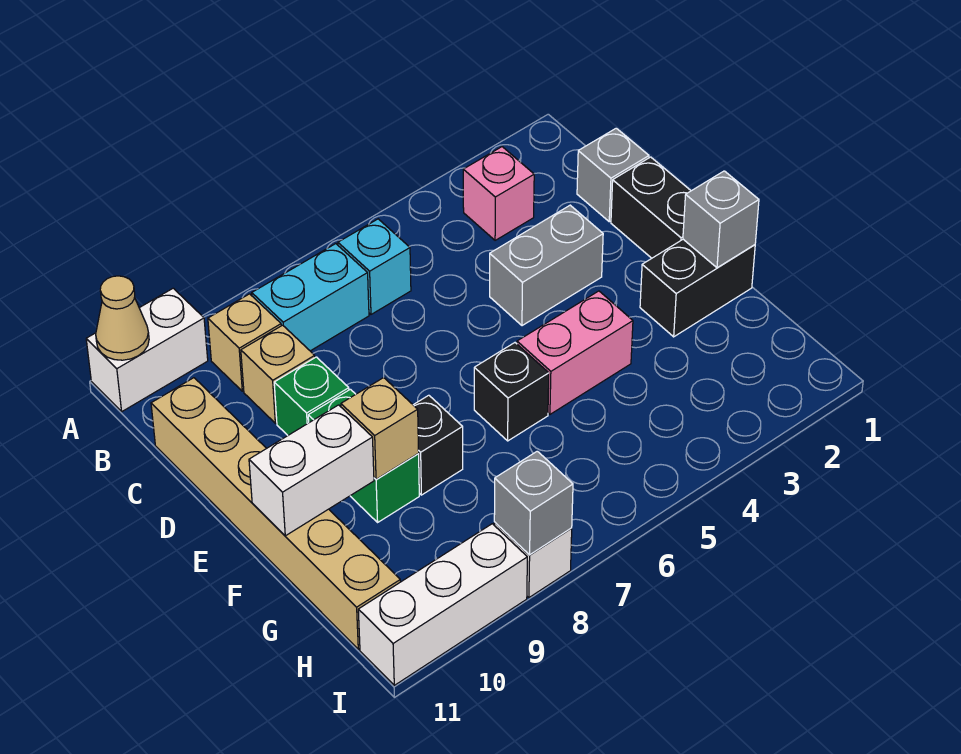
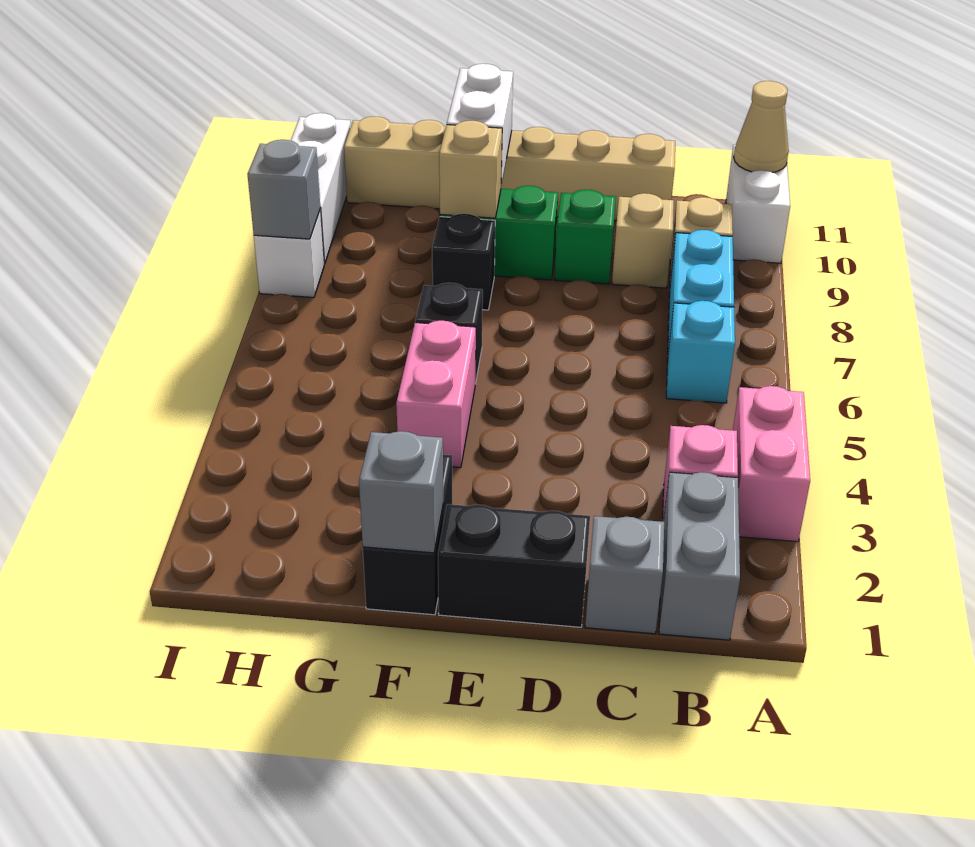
none -> pink brick A3:A4 level 1
grey brick D3:D4 level 1 -> grey brick B1:B2 level 1

